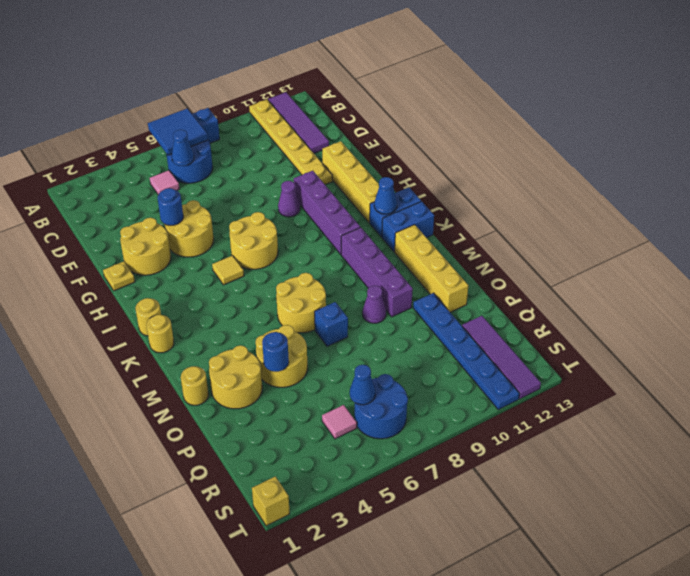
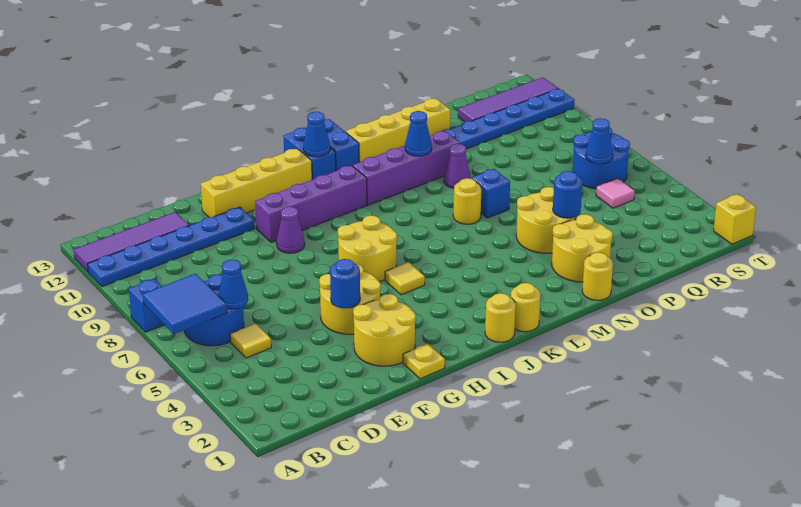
yellow plate A11:F11 level 1 -> blue plate A11:F11 level 1
pink tile C5 level 1 -> yellow tile C5 level 1
yellow round brick L6:M7 level 1 -> yellow round brick M7 level 1
none -> blue cone M10 level 2

